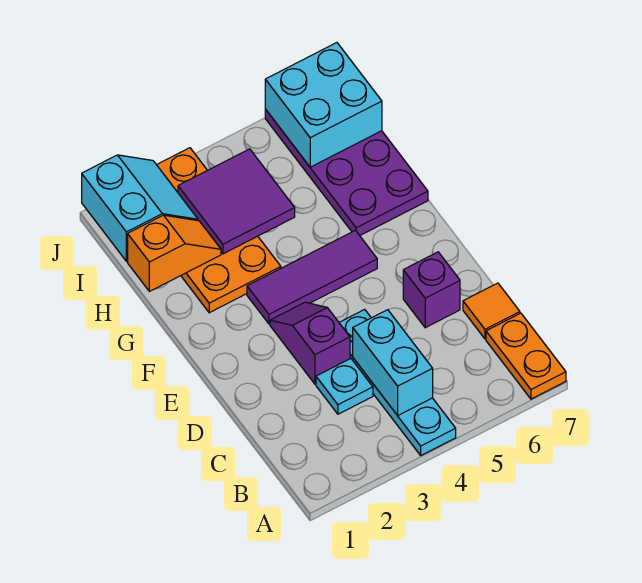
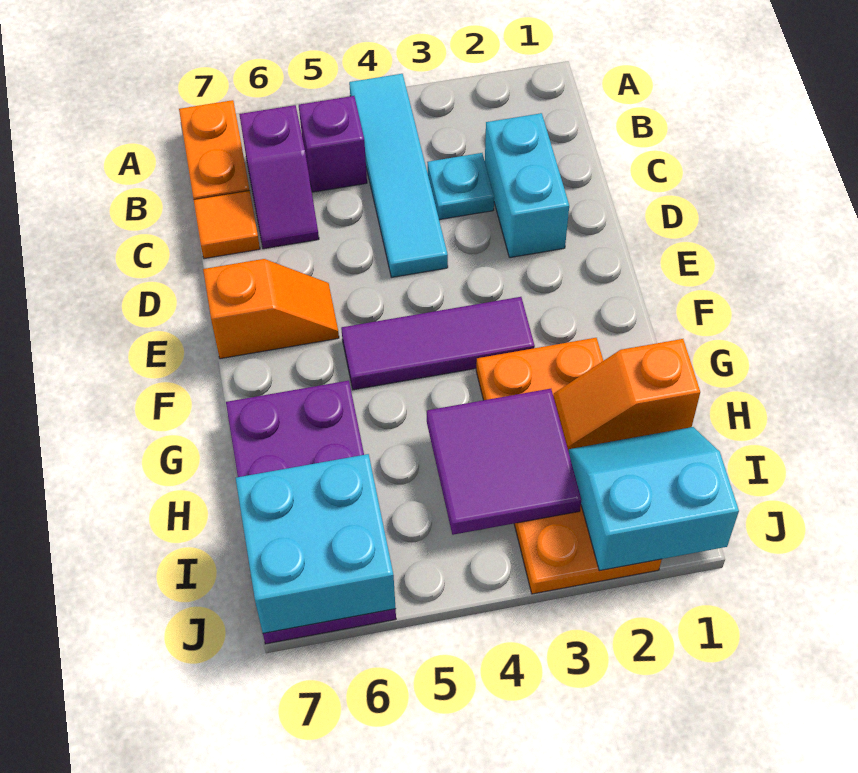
cyan plate A4:D4 level 1 -> cyan tile A4:D4 level 1
cyan brick B4:C4 level 2 -> cyan brick C2:D2 level 1
purple slope D3:E3 level 1 top D -> purple slope B6:C6 level 1 top B
purple brick D6 level 1 -> purple brick B5 level 1
none -> orange slope E6:E7 level 1 top 7
cyan slope I1:J2 level 2 top 1 -> cyan slope I1:J2 level 2 top J

